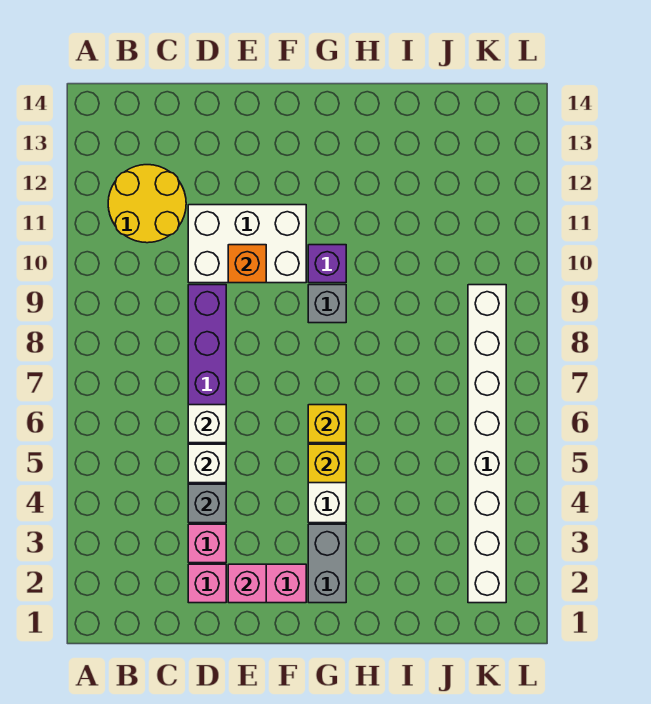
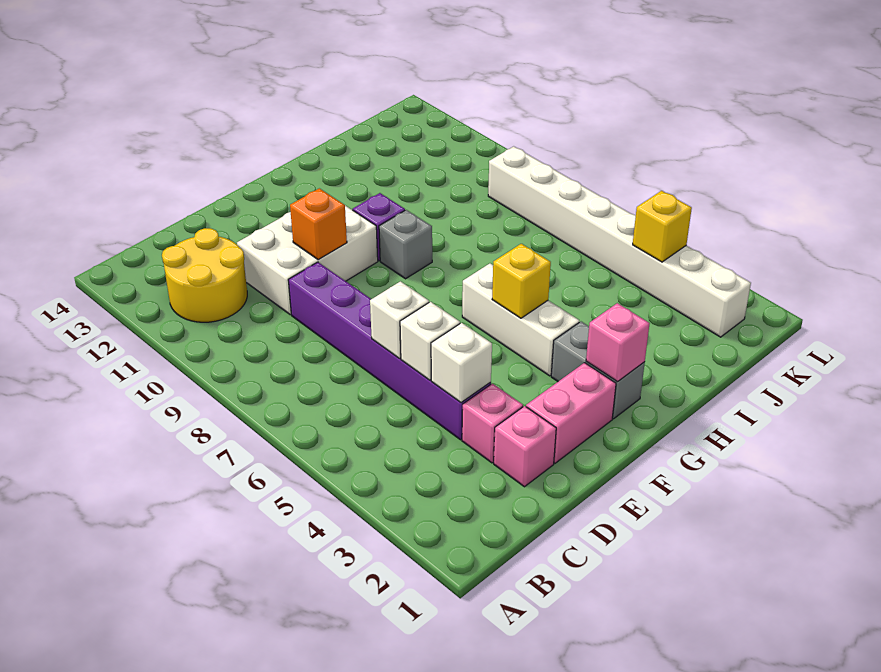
grey brick D4 level 2 -> white brick D4 level 2
pink brick E2 level 2 -> pink brick G2 level 2
yellow brick G6 level 2 -> yellow brick K4 level 2

